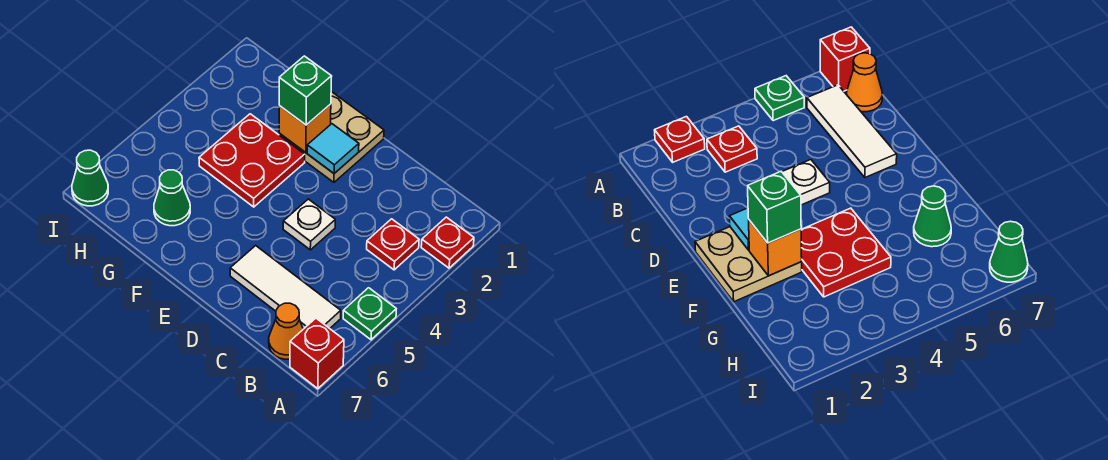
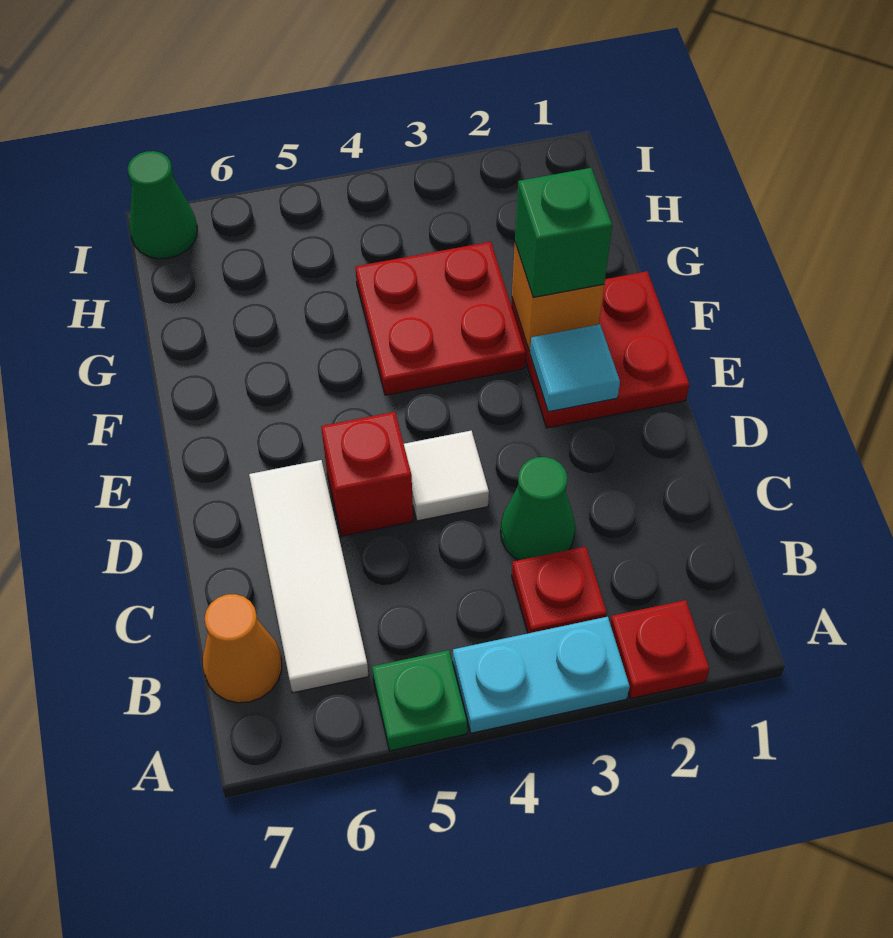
none -> cyan plate A3:A4 level 1
red brick A7 level 1 -> red brick D5 level 1
white plate D4 level 1 -> white tile D4 level 1
tan plate E1:F2 level 1 -> red plate E1:F2 level 1
green cone G6 level 1 -> green cone C3 level 1

